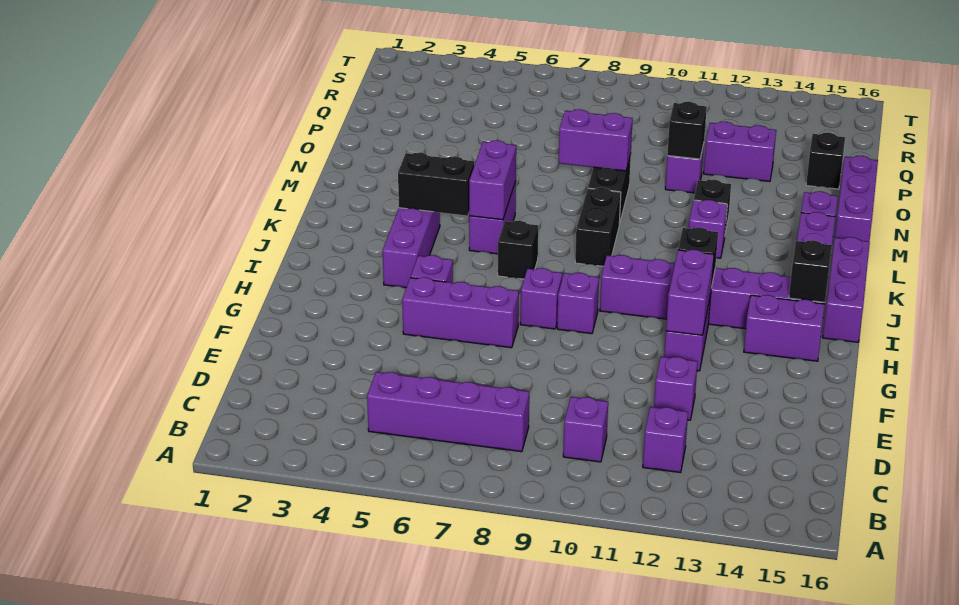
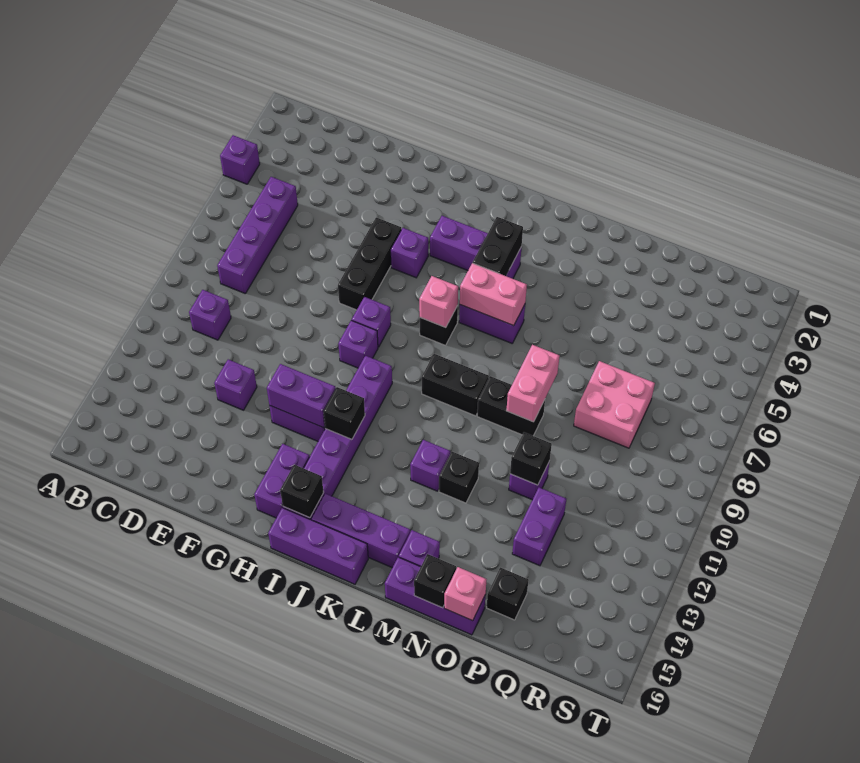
purple brick C12 level 1 -> purple brick A4 level 1
purple brick G5:G7 level 1 -> black brick G5:G7 level 1
none -> pink brick J7 level 2
purple brick K6:L6 level 2 -> pink brick K6:L6 level 2
purple brick N8:N9 level 2 -> pink brick N8:N9 level 2
none -> black brick N16 level 2
none -> pink brick O16 level 2
none -> pink brick P7:Q8 level 1

